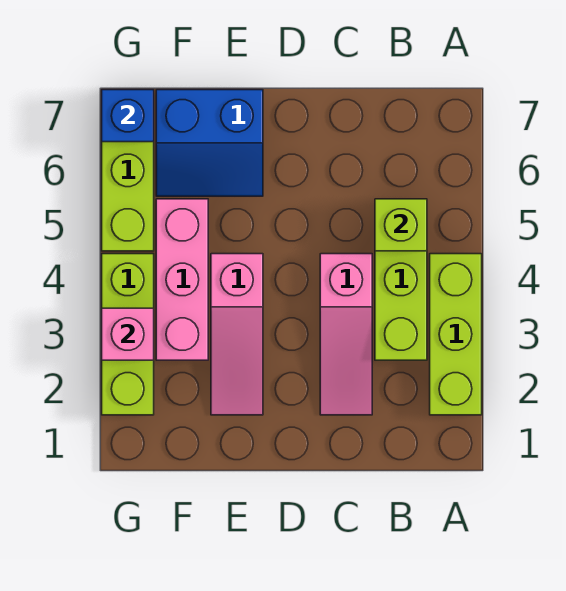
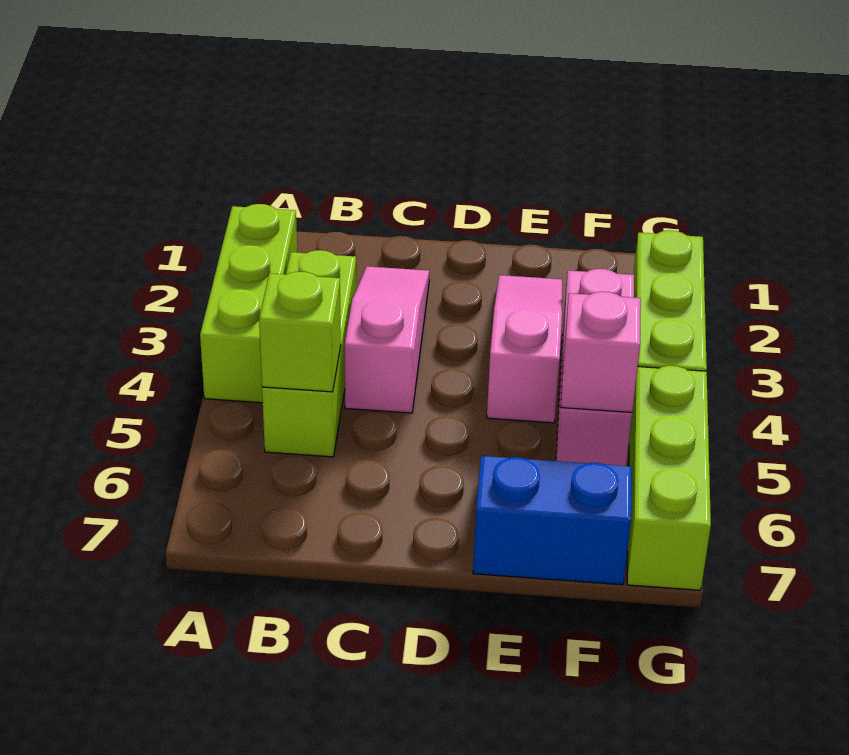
pink brick G3 level 2 -> pink brick F5 level 2
blue brick G7 level 2 -> none

